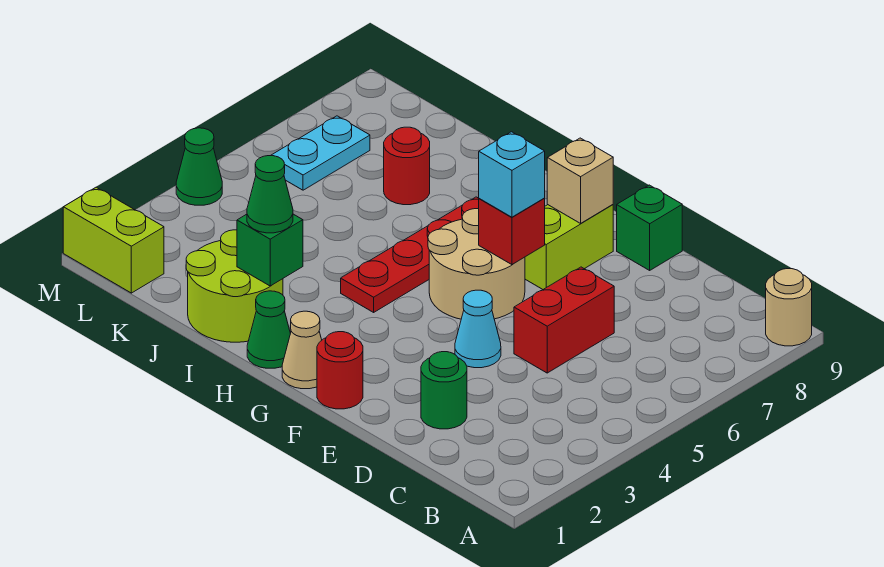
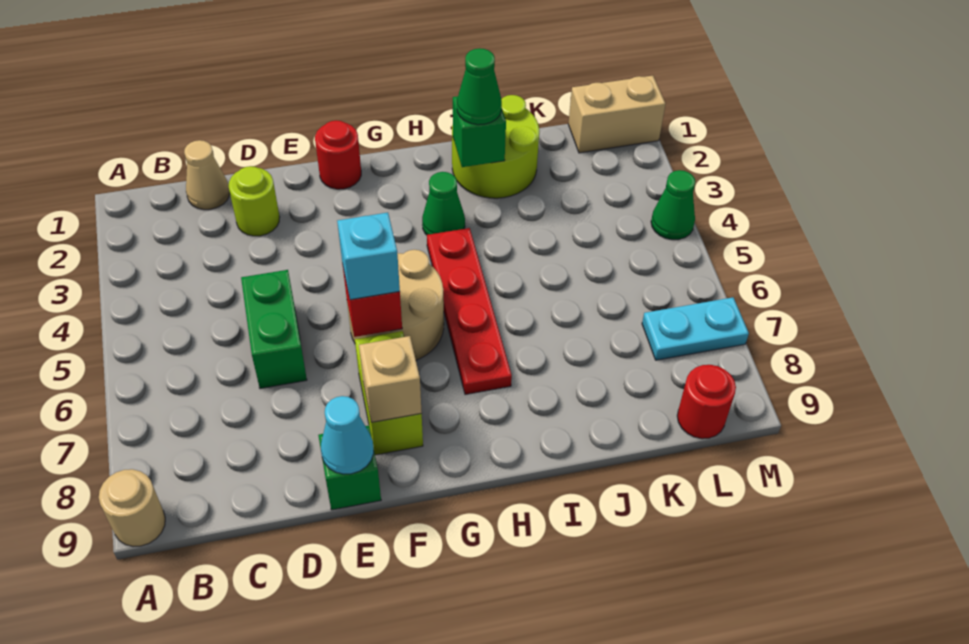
green round brick D2 level 1 -> lime round brick D2 level 1
red brick D5:D6 level 1 -> green brick D5:D6 level 1
cyan cone E4 level 1 -> cyan cone E9 level 2
tan cone G1 level 1 -> tan cone C1 level 1
green cone H1 level 1 -> green cone H3 level 1
red round brick J7 level 1 -> red round brick L9 level 1
lime brick L1:M1 level 1 -> tan brick L1:M1 level 1
cyan plate L6:L7 level 1 -> cyan plate L7:M7 level 1

